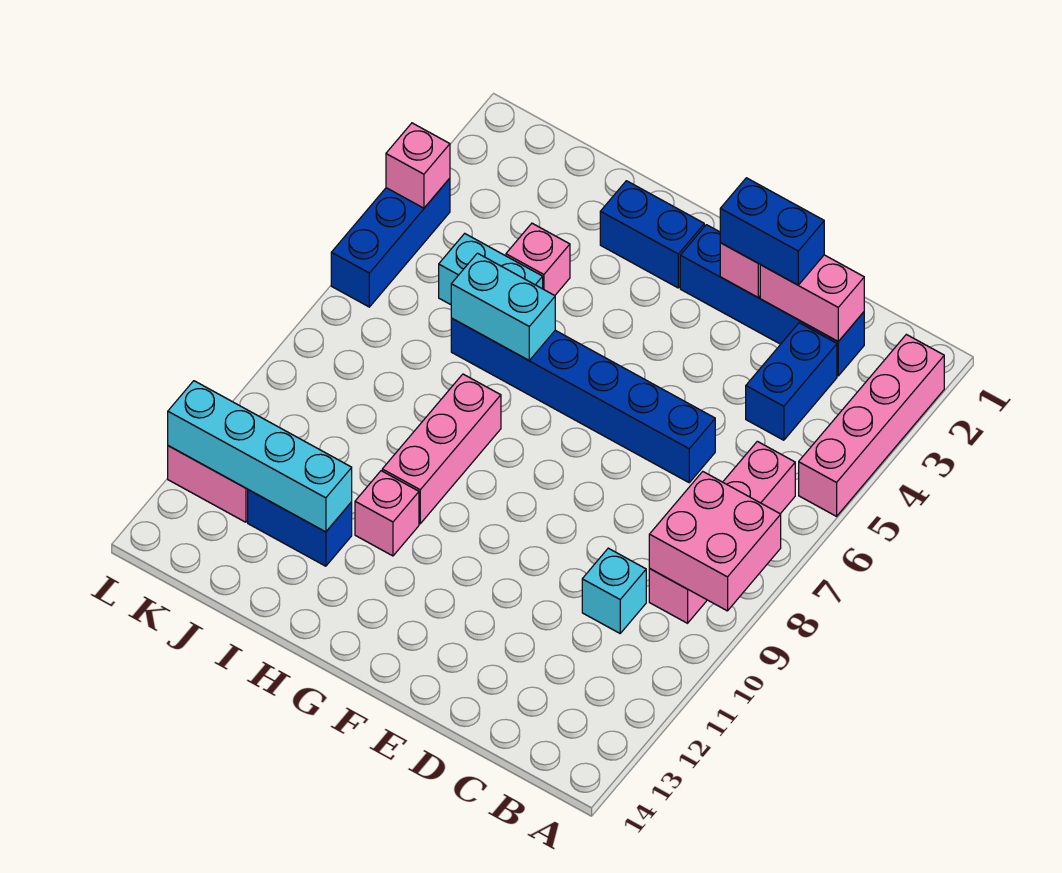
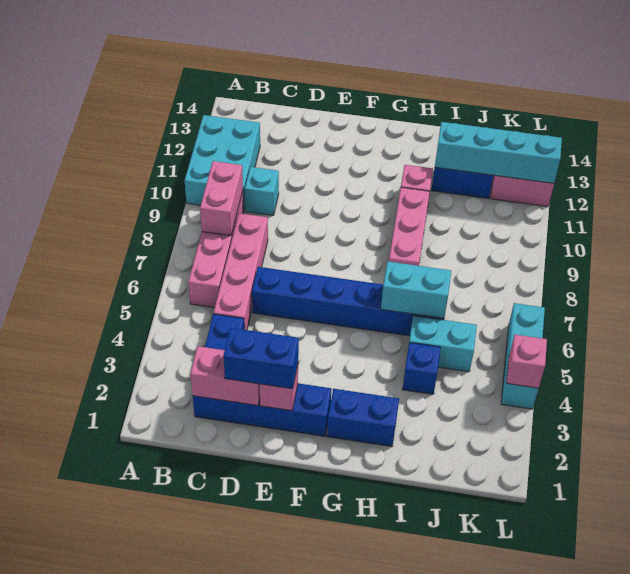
pink brick A2:A5 level 1 -> pink brick C5:C8 level 1
pink brick A8:B9 level 2 -> pink brick B8:B9 level 2
none -> cyan brick A10:B12 level 1
pink brick I4 level 1 -> blue brick I4 level 1
blue brick L4:L6 level 1 -> cyan brick L4:L6 level 1

